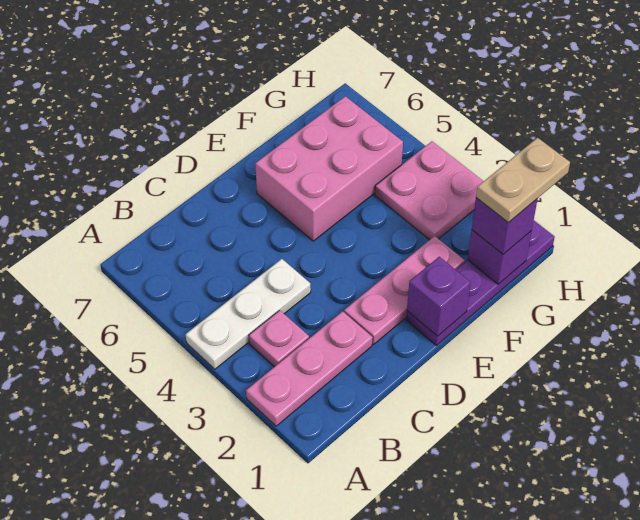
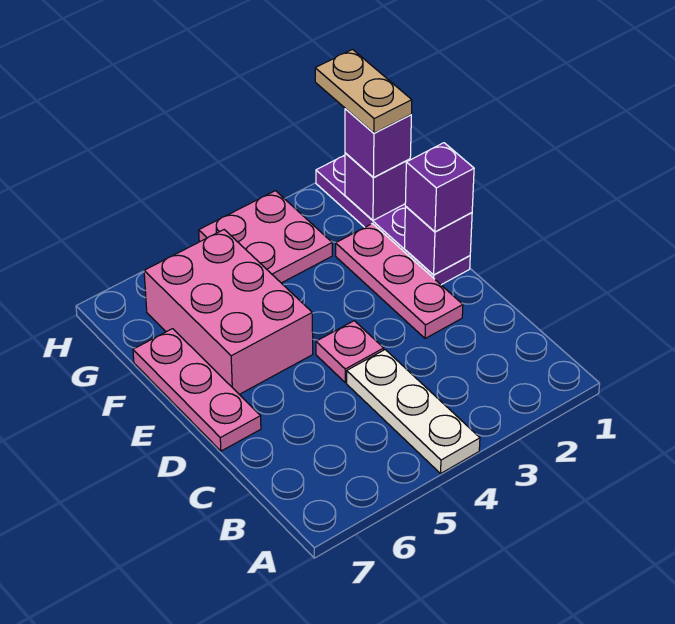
pink plate A2:C2 level 1 -> pink plate D7:F7 level 1
pink plate B3 level 1 -> pink plate D4 level 1
none -> purple brick E1 level 3

